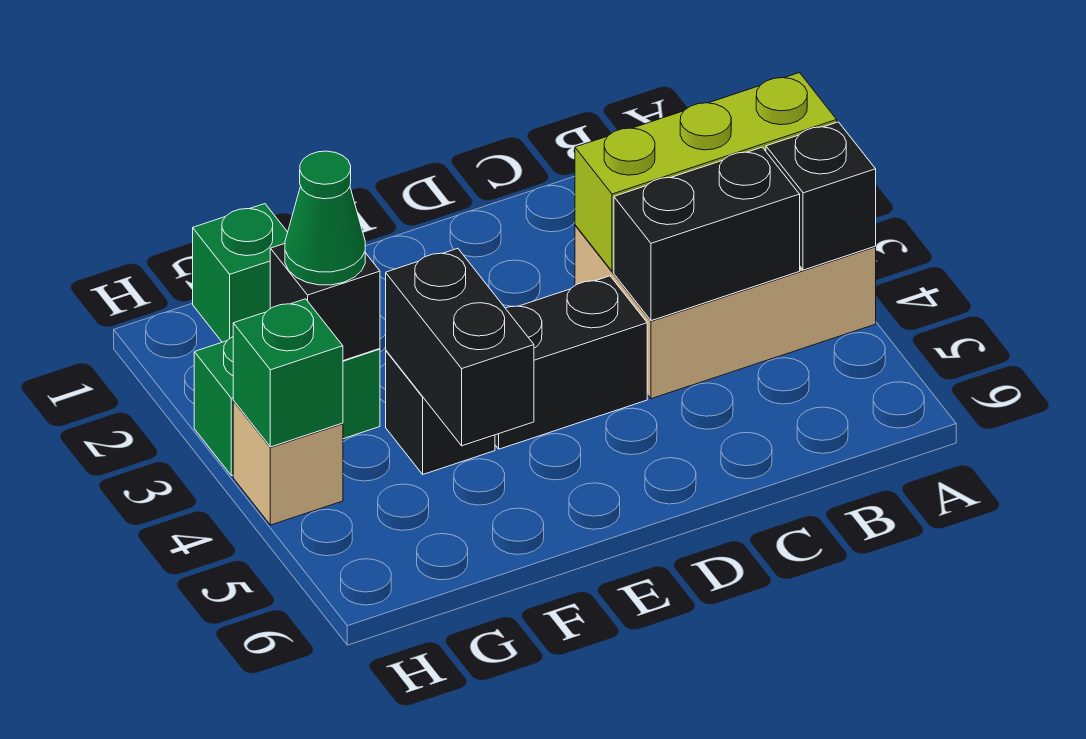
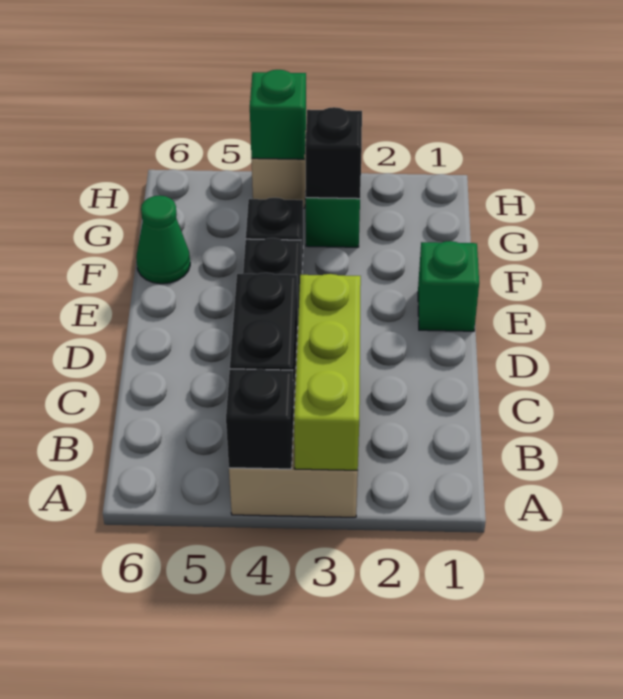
black brick F4:F5 level 2 -> none
green brick G1 level 1 -> green brick E1 level 1
green cone G3 level 3 -> green cone F6 level 1

